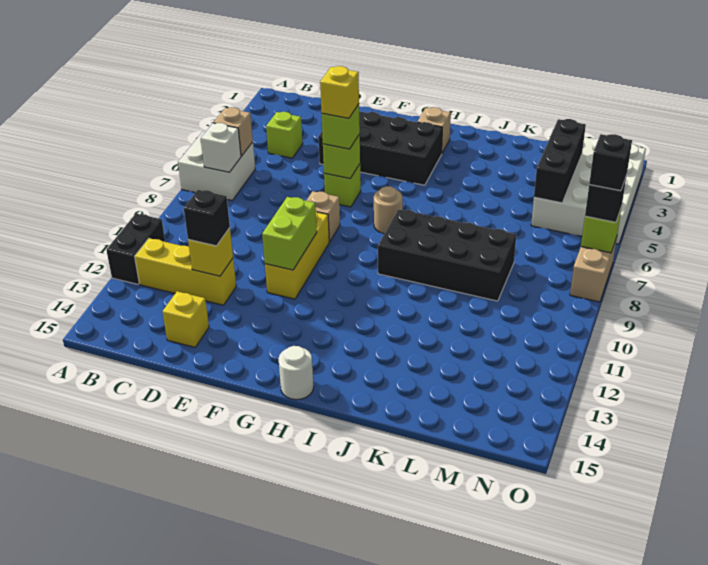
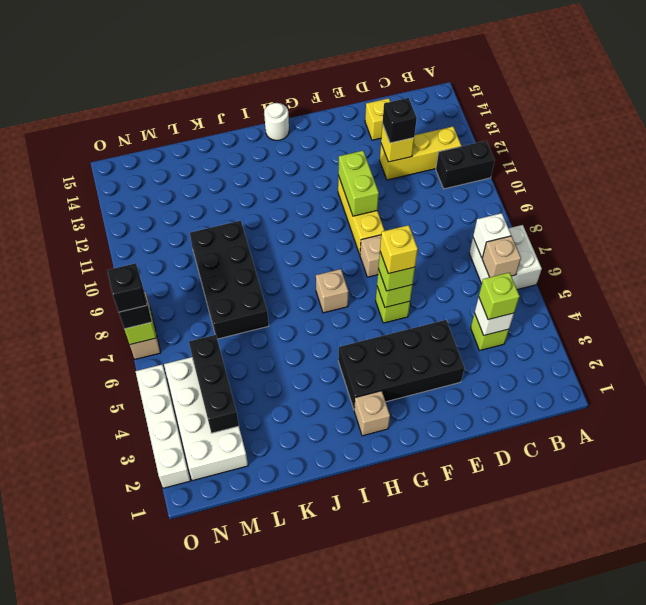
black brick A11:A12 level 1 -> black brick A11:B11 level 1
none -> white brick C4 level 2
none -> lime brick C4 level 3
tan round brick H7 level 1 -> tan brick H7 level 1
black brick I8:L9 level 1 -> black brick K7:L10 level 1

